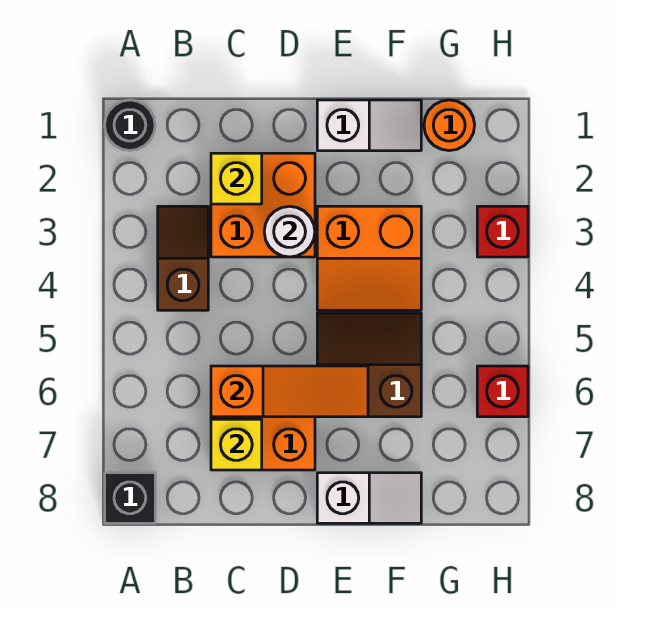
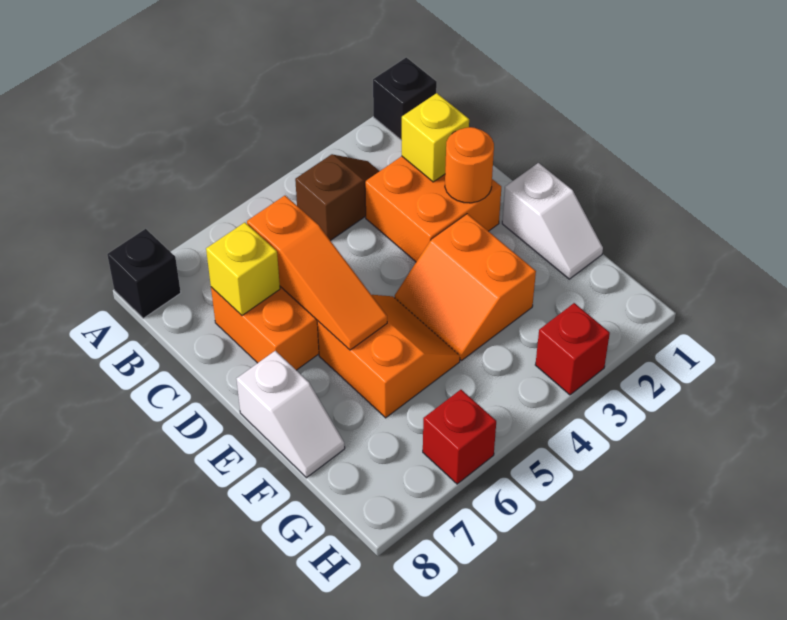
black round brick A1 level 1 -> black brick A1 level 1
white round brick D3 level 2 -> none
brown slope E5:F6 level 1 top 6 -> orange slope E5:F6 level 1 top 6
orange round brick G1 level 1 -> orange round brick D2 level 2

